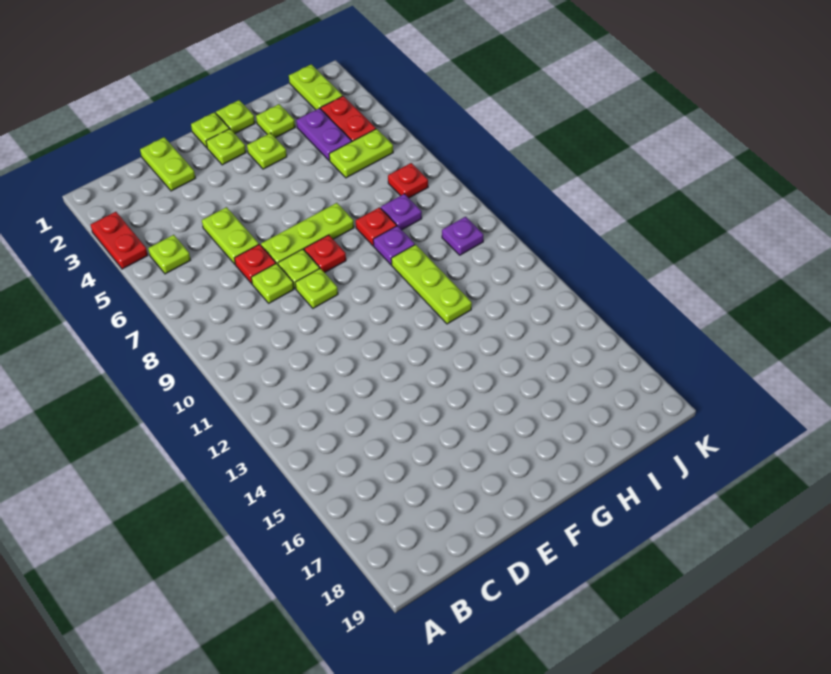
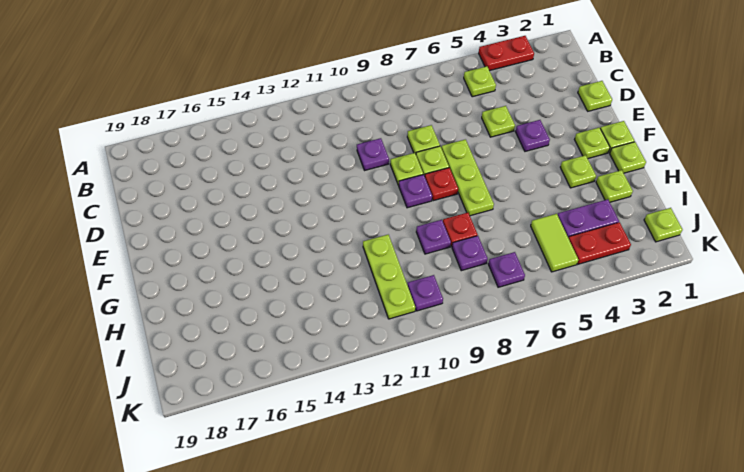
lime plate D1:D2 level 1 -> lime plate D1 level 1
lime plate D5:D6 level 1 -> lime plate D5 level 1
red plate D7 level 1 -> none
none -> purple plate D10 level 1
none -> purple plate E4 level 1
none -> purple plate F9 level 1
lime plate H10:H12 level 1 -> lime plate H11:J11 level 1
lime plate I5:J5 level 1 -> lime tile I5:J5 level 1
lime plate J1:J2 level 1 -> lime plate J1 level 1
red plate J7 level 1 -> purple plate J7 level 1

